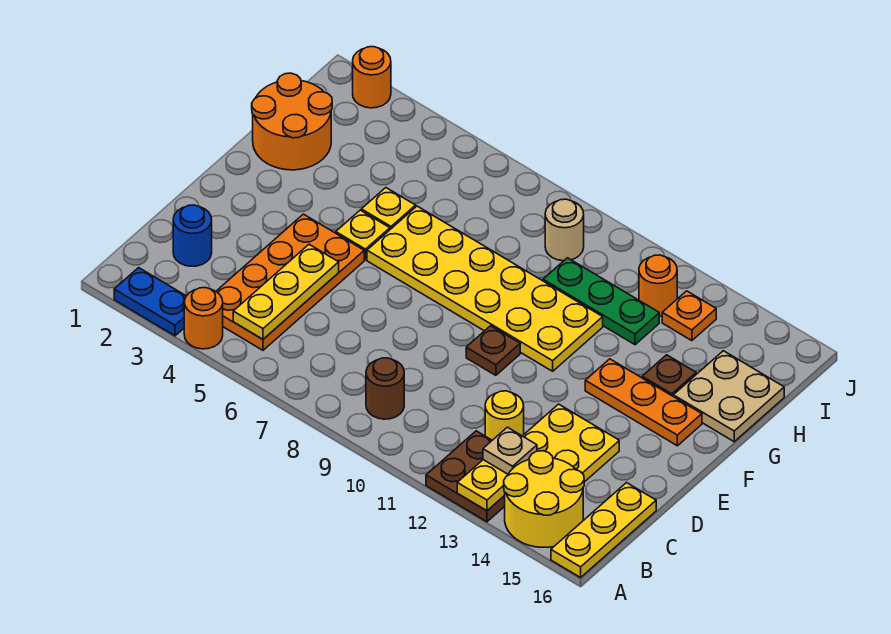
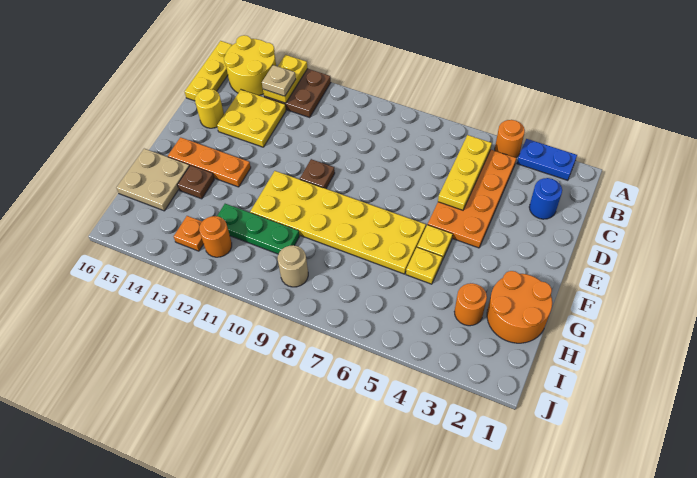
brown round brick B9 level 1 -> none
yellow round brick C12 level 1 -> yellow round brick D15 level 1
orange round brick J2 level 1 -> orange round brick H3 level 1

